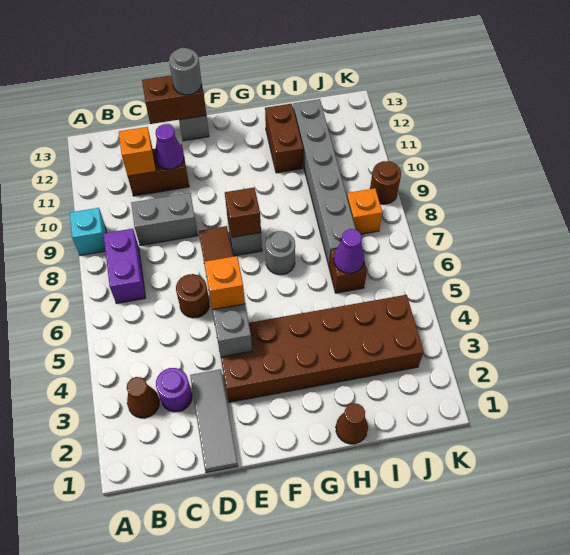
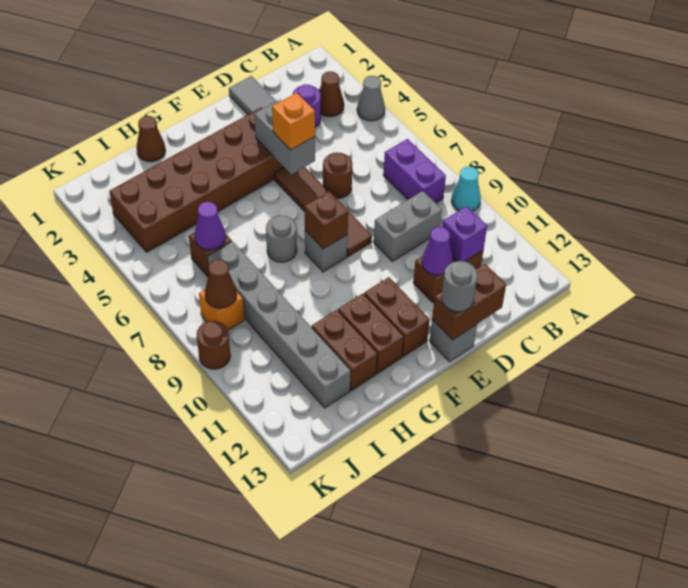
none -> grey cone A4 level 1
cyan brick A9 level 1 -> cyan cone A9 level 1
orange brick C11 level 2 -> purple brick C11 level 2
none -> brown brick F11:F12 level 1
none -> brown brick G11:G12 level 1
none -> brown cone J8 level 2

